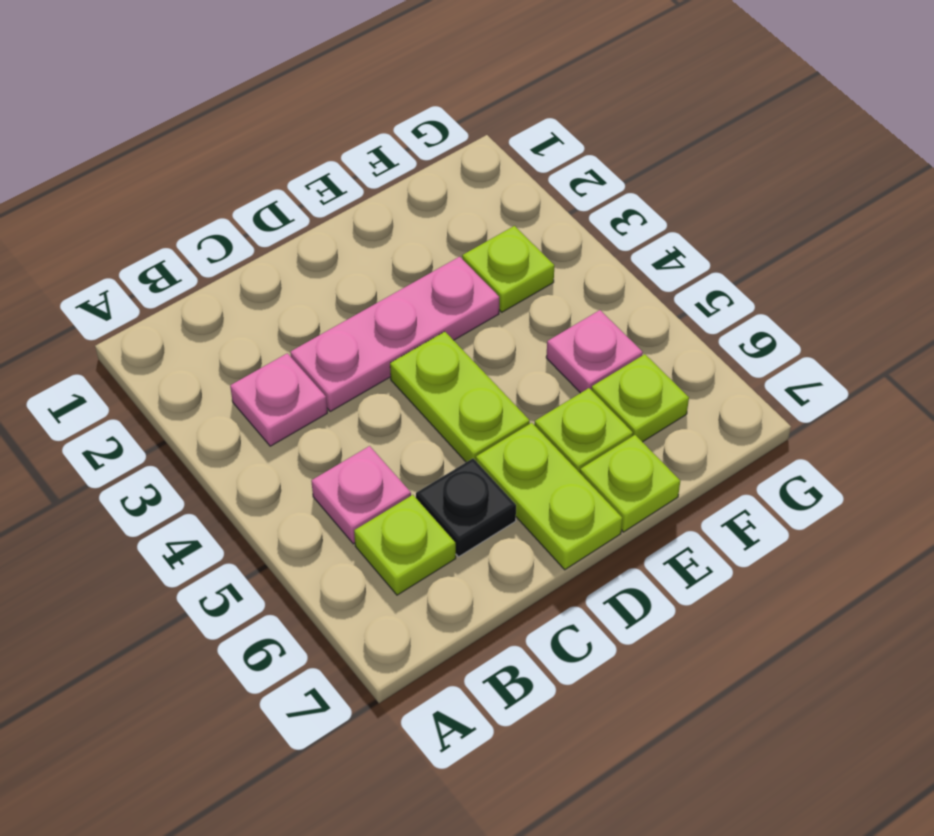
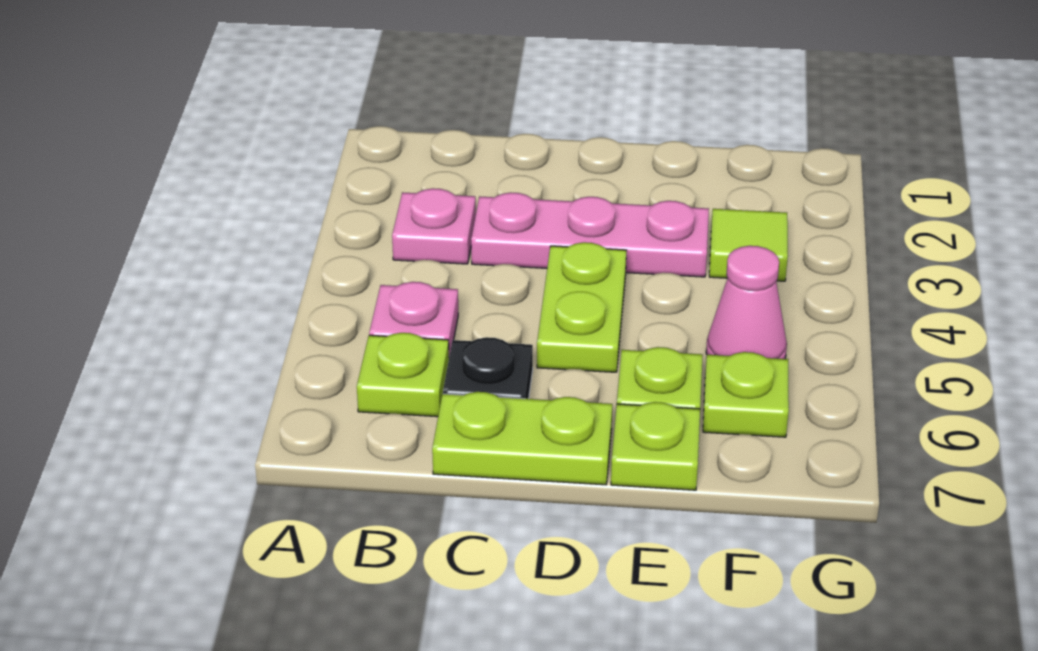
lime plate D6:D7 level 1 -> lime plate C7:D7 level 1
lime plate F3 level 1 -> lime tile F3 level 1
pink plate F5 level 1 -> pink cone F5 level 1

